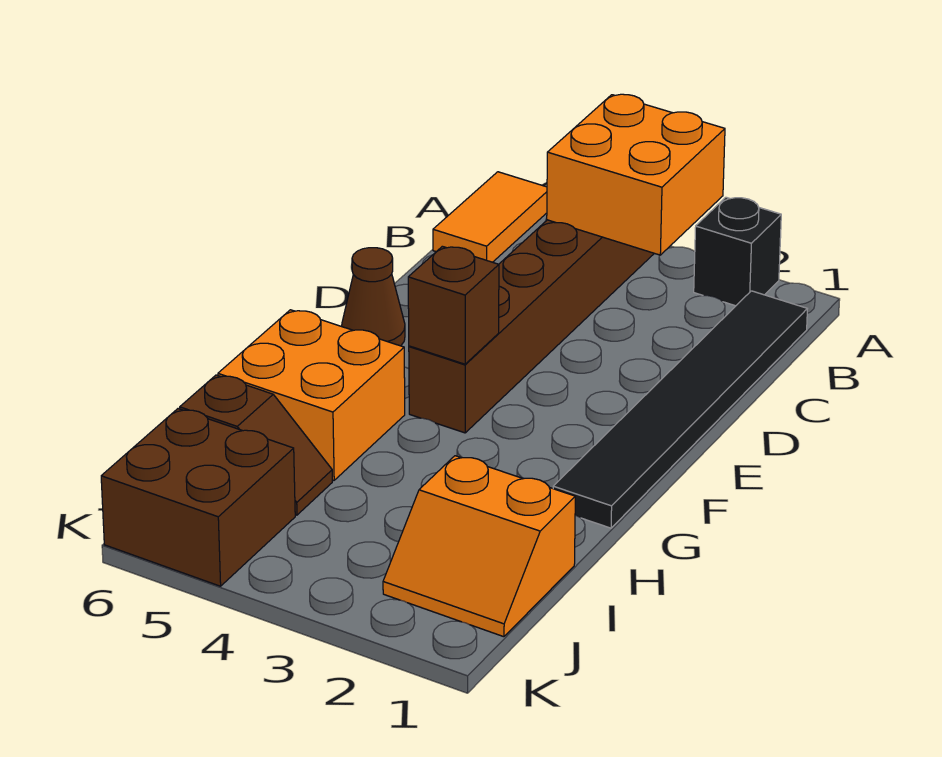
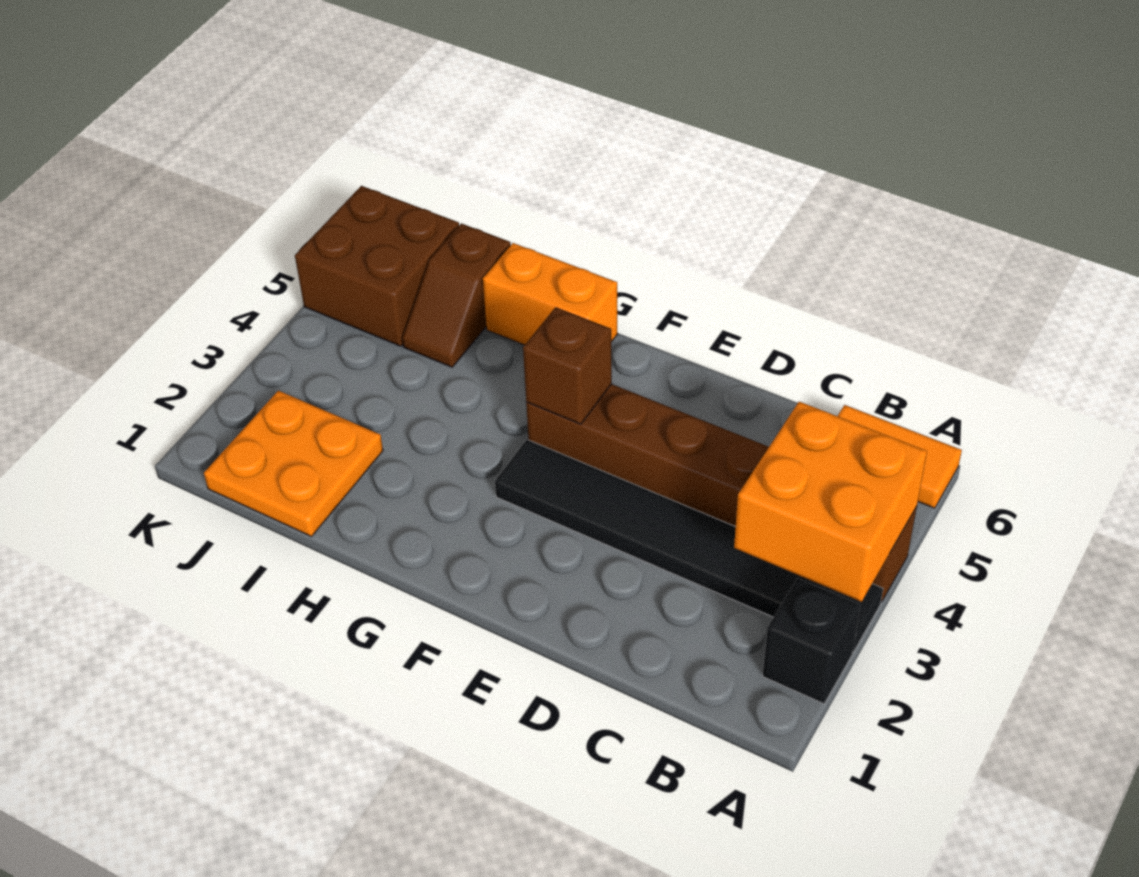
black tile B1:G1 level 1 -> black tile A3:F3 level 1
brown cone E6 level 1 -> none
orange brick G5:H6 level 1 -> orange brick G6:H6 level 1
orange slope I1:J2 level 1 top I -> orange plate I1:J2 level 1

